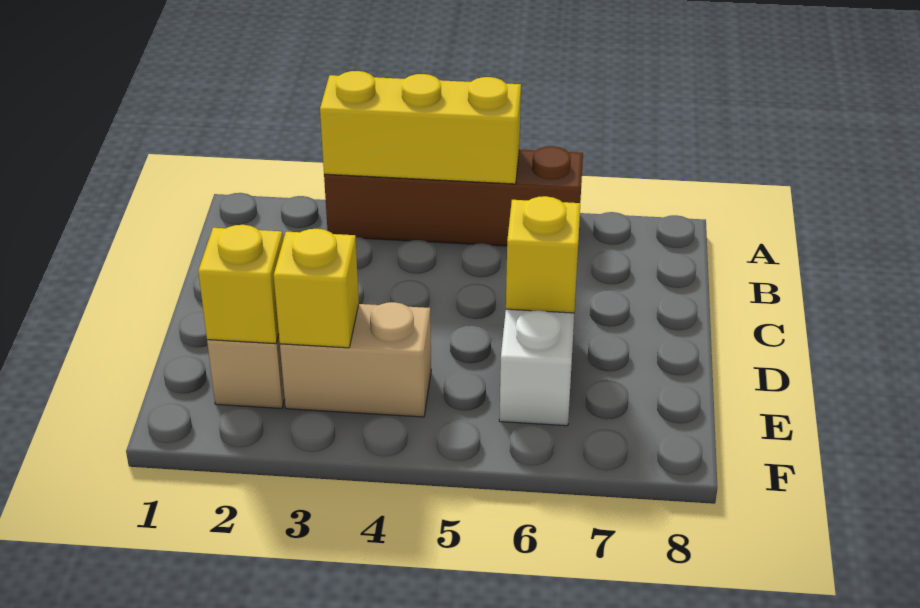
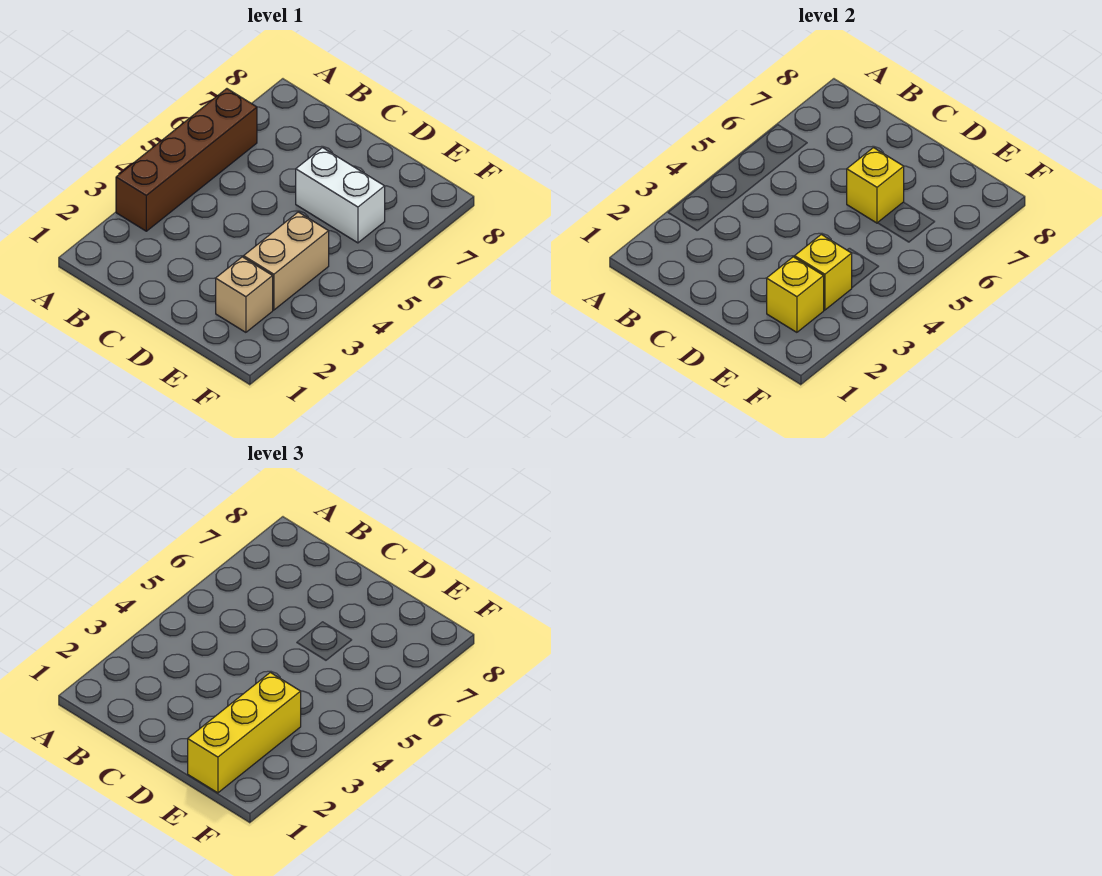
yellow brick A3:A5 level 2 -> yellow brick E1:E3 level 3

